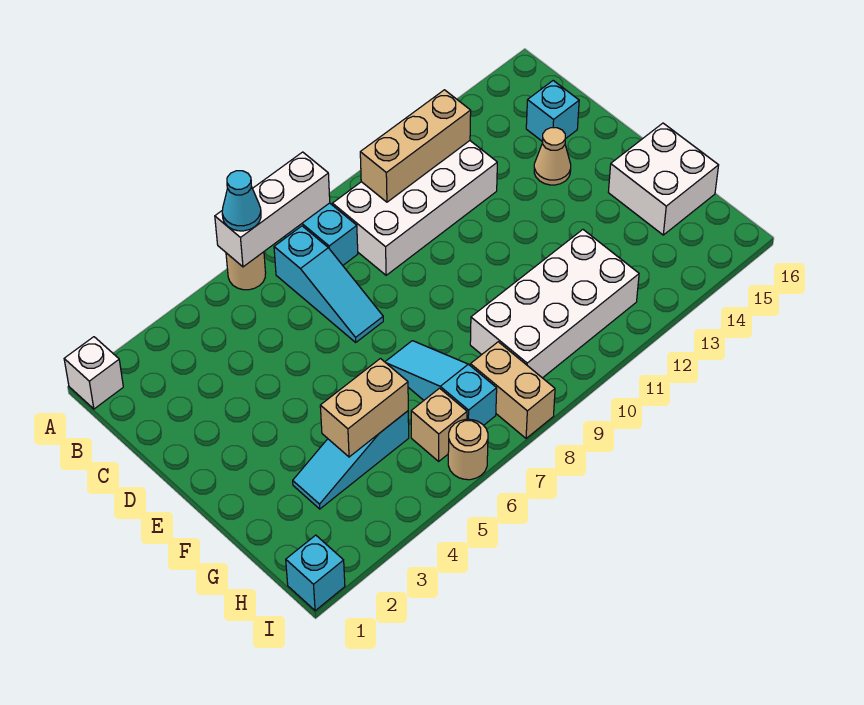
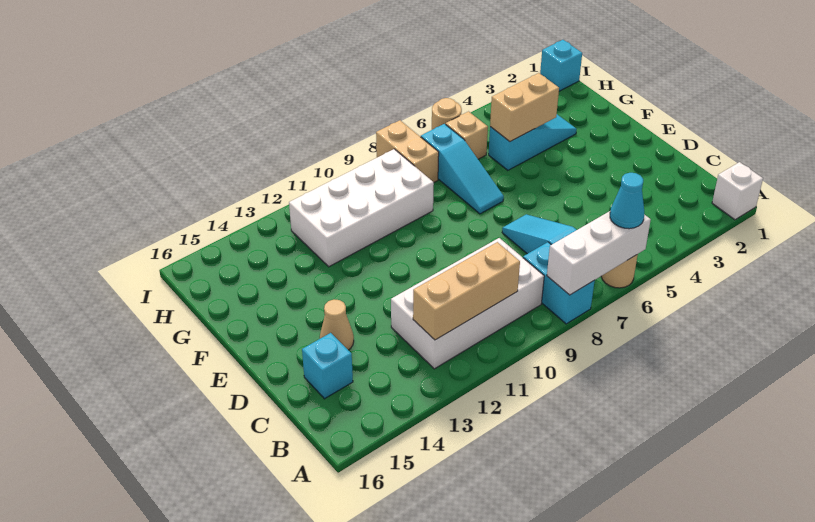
white brick F15:G16 level 1 -> none

